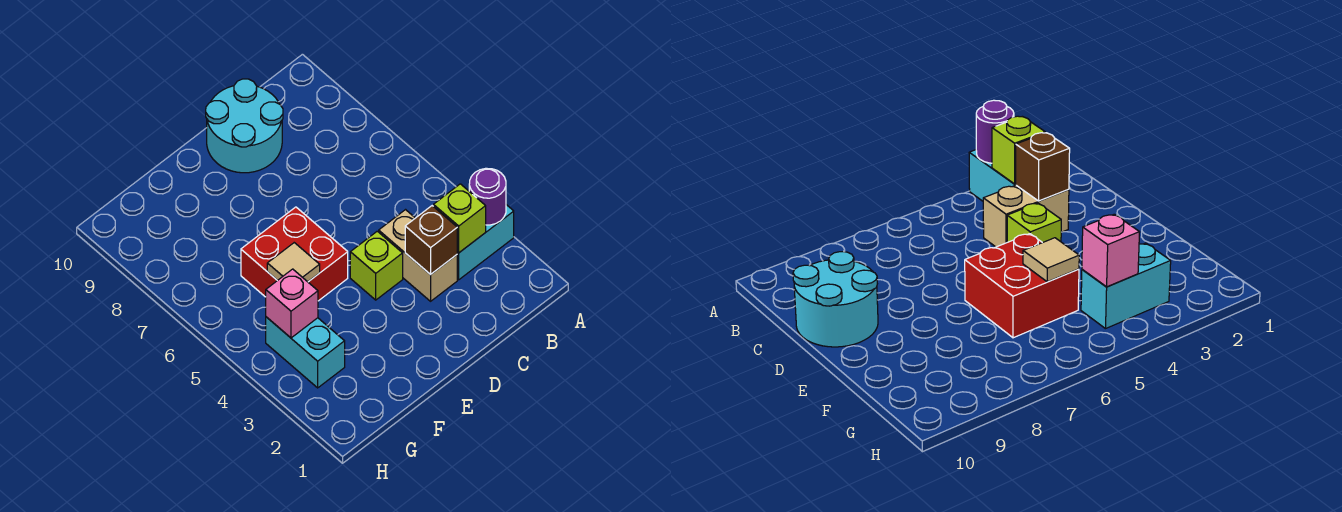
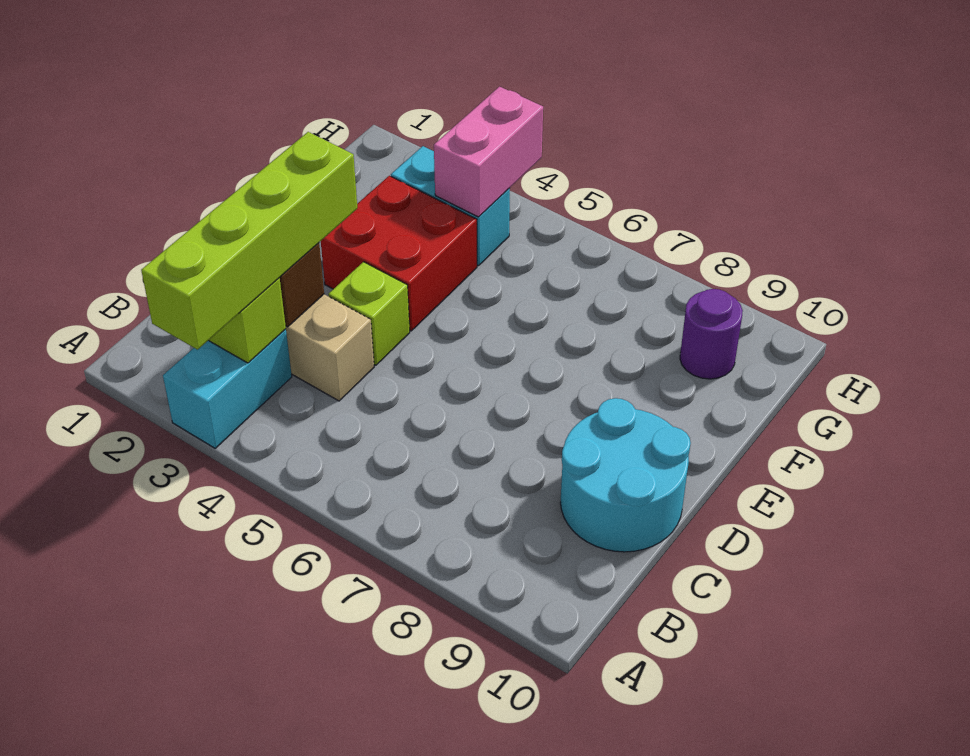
purple round brick A3 level 2 -> purple round brick G9 level 1
none -> lime brick A3:D3 level 3
red brick E5:F6 level 1 -> red brick E3:F4 level 1
tan tile F5 level 2 -> none
pink brick G4 level 2 -> pink brick G4:H4 level 2

